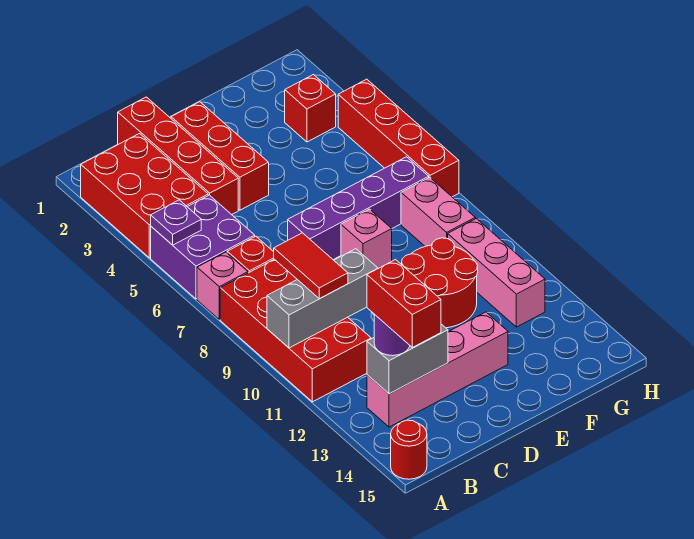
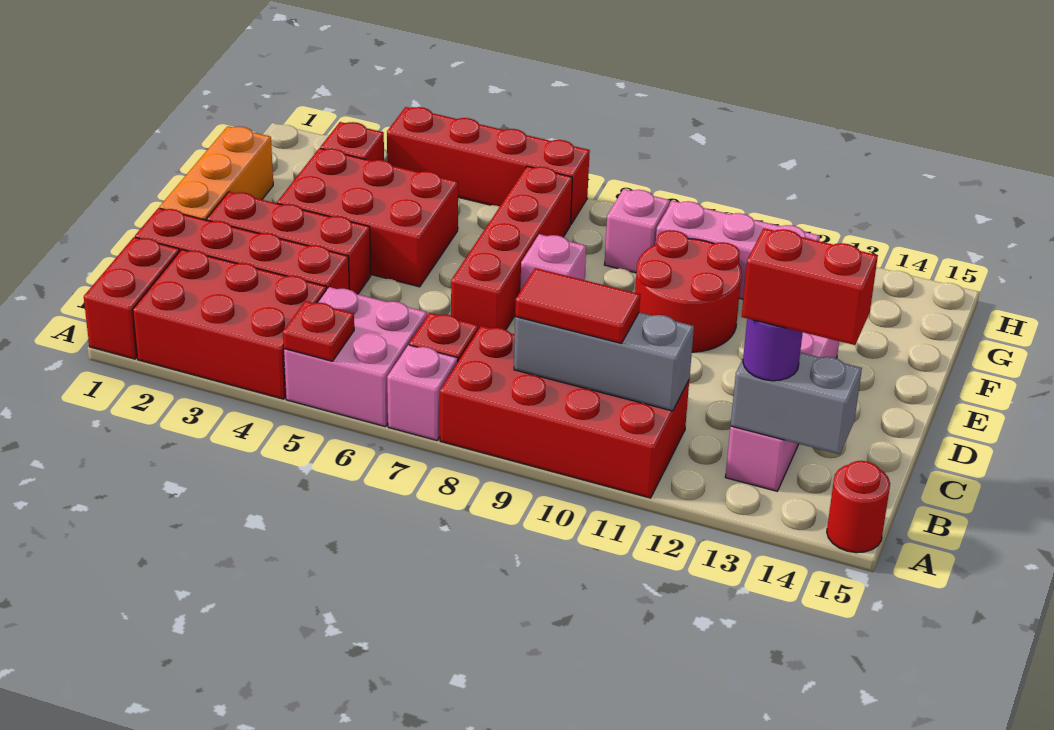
none -> red brick A1:B1 level 1
purple brick A5:B6 level 1 -> pink brick A5:B6 level 1
purple plate A5 level 2 -> red plate A5 level 2
grey brick A10:C10 level 2 -> grey brick B9:B11 level 2
grey brick B13:C13 level 2 -> grey brick B13:B14 level 2
none -> orange brick D1:F1 level 1
purple brick D7:G7 level 1 -> red brick D7:G7 level 1
none -> red brick E3:F5 level 1
pink brick G8:G9 level 1 -> pink brick G9 level 1

